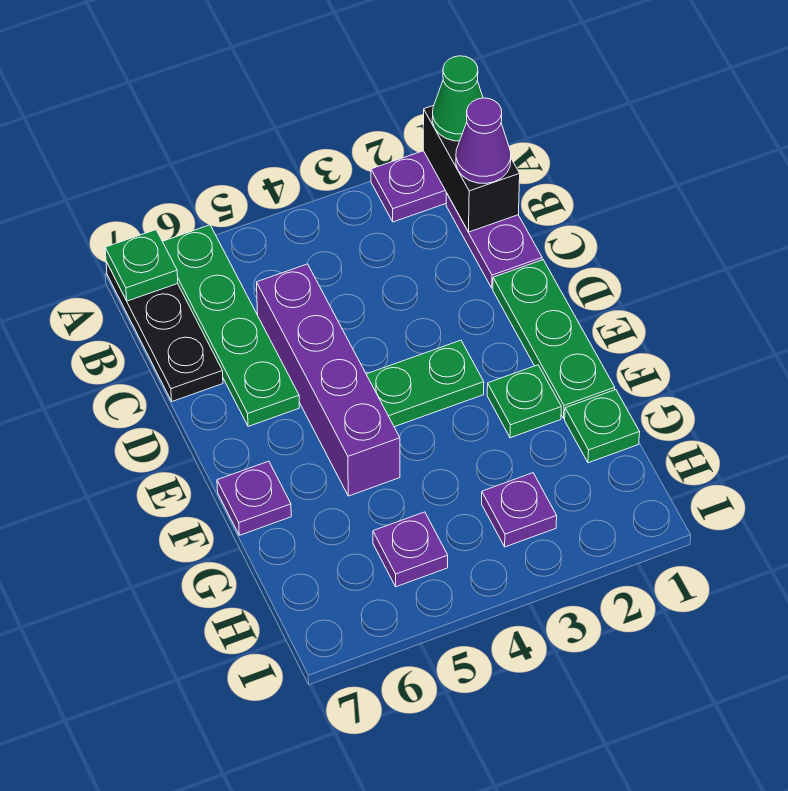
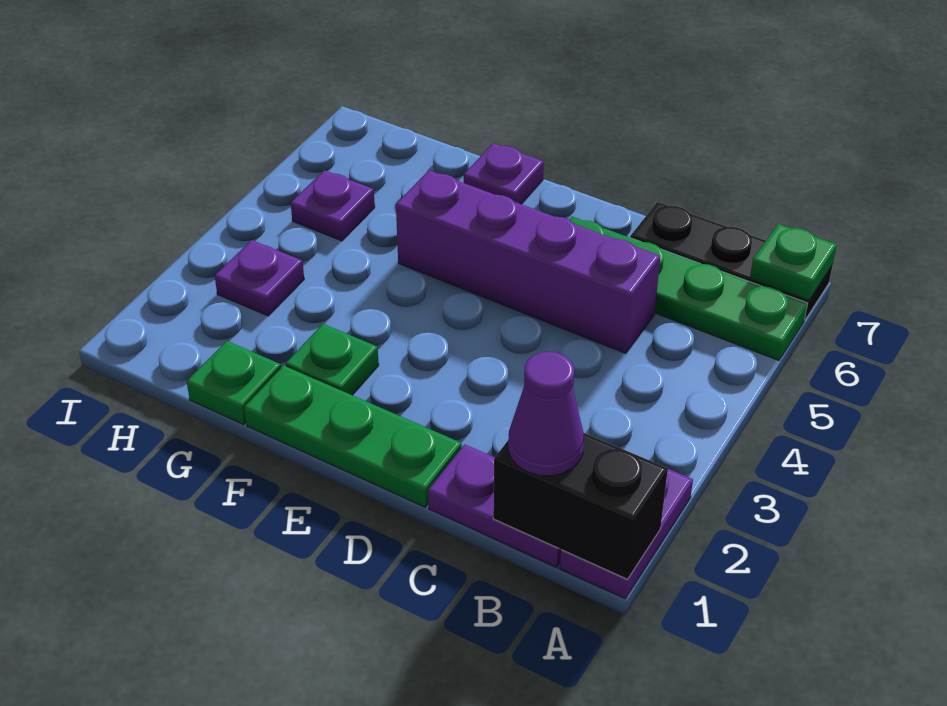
green cone A1 level 3 -> none
green plate E3:E4 level 1 -> none

